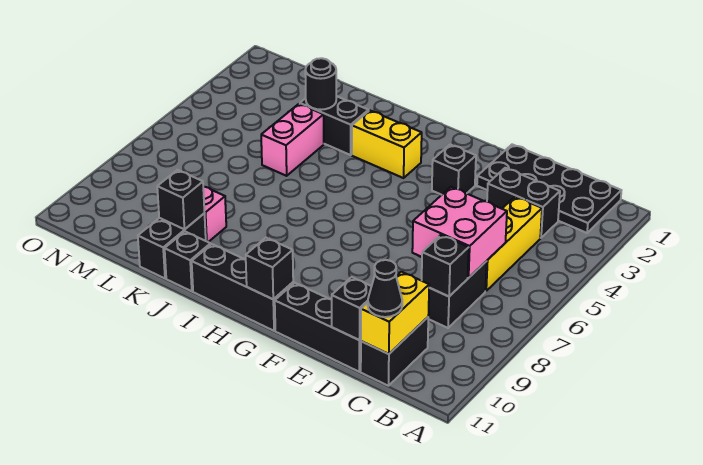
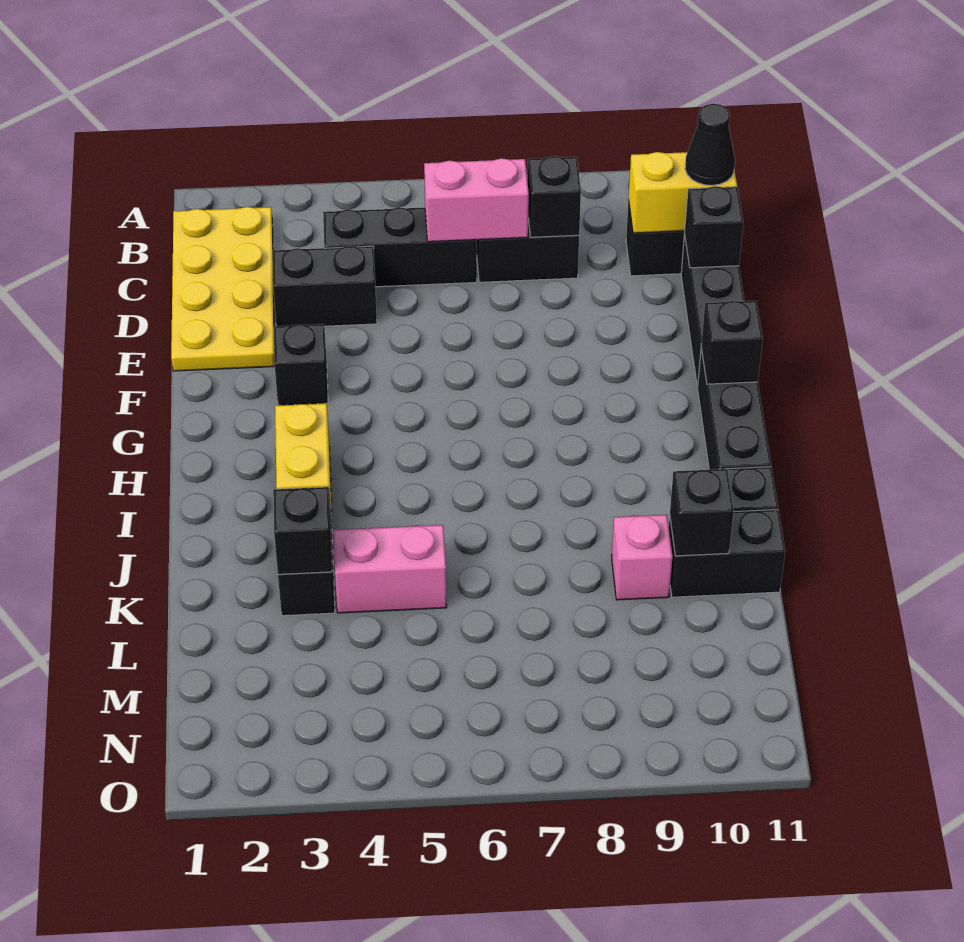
black plate B1:E2 level 1 -> yellow plate B1:E2 level 1
black brick C3:D3 level 1 -> black brick D3:D4 level 1
yellow brick C4:C6 level 1 -> black brick C4:C6 level 1
pink brick C6:D7 level 2 -> pink brick C6:C7 level 2
black round brick K3 level 2 -> black brick K3 level 2

